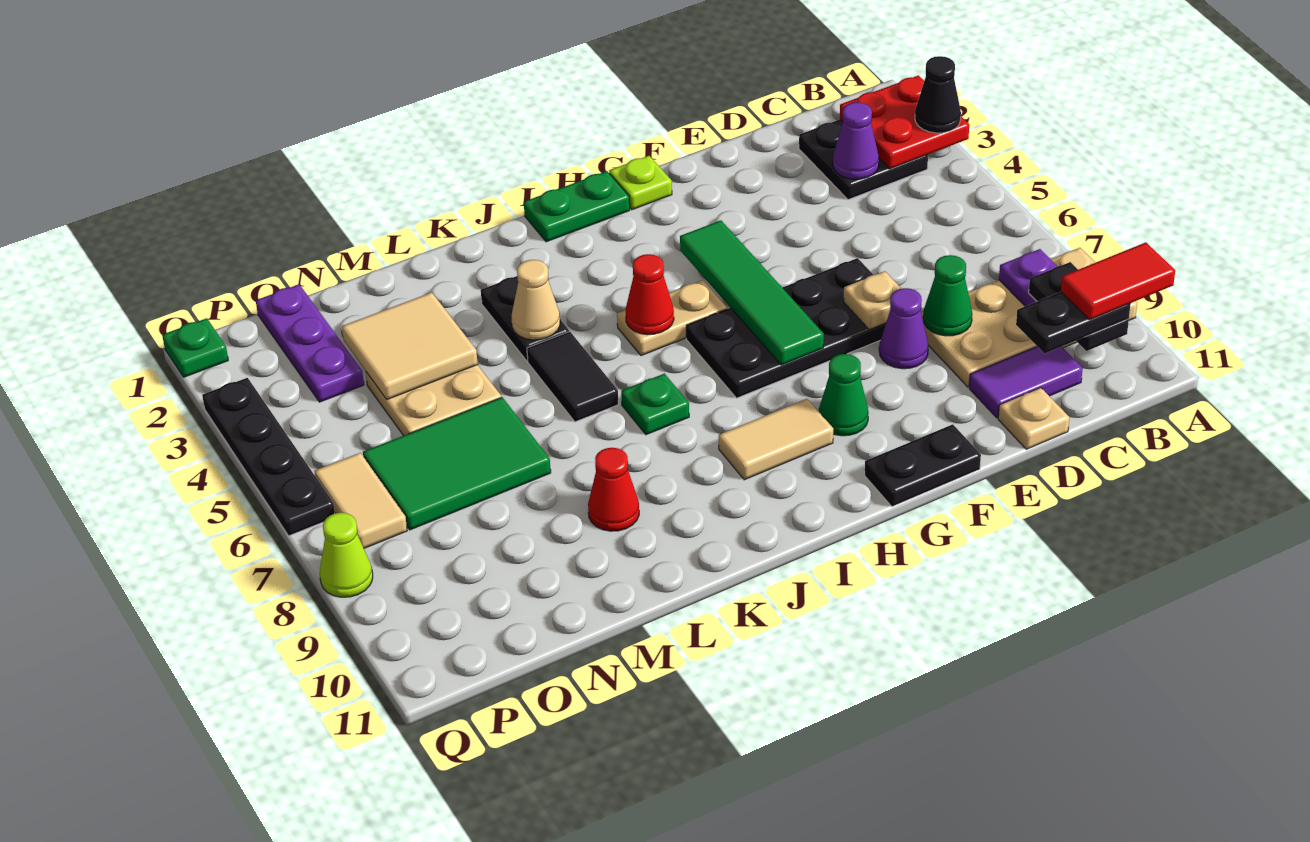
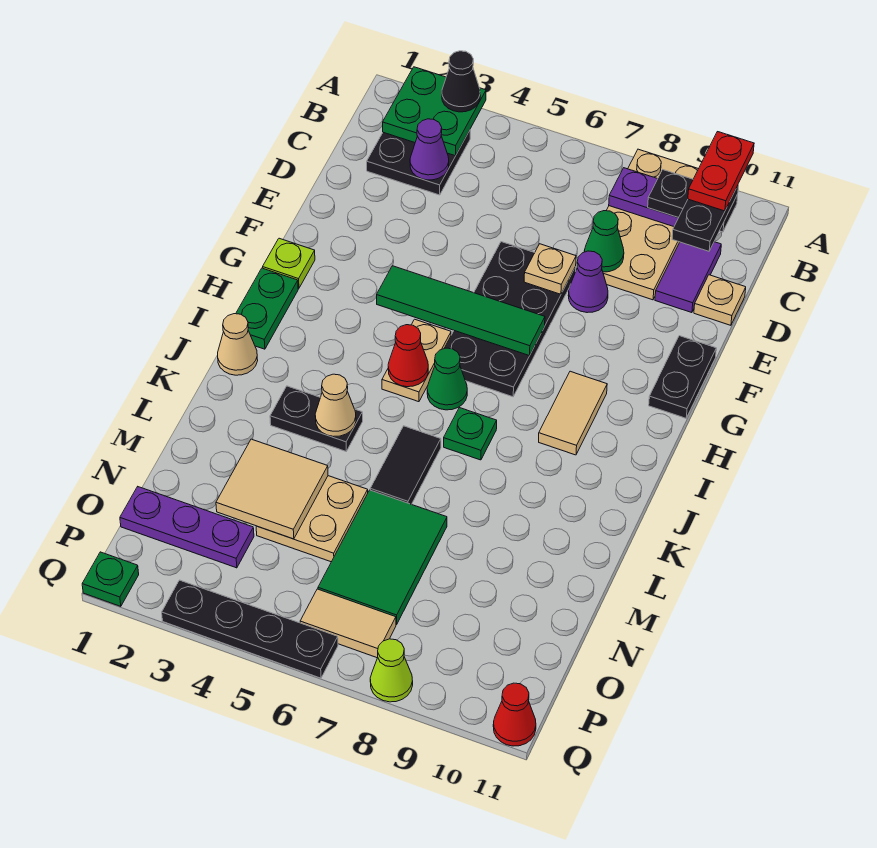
red plate A2:B3 level 2 -> green plate A2:B3 level 2
red tile A10:B10 level 5 -> red plate A10:B10 level 5
green cone G9 level 1 -> green cone I6 level 1
none -> tan cone J1 level 1
black tile K5:K6 level 1 -> black tile K6:L6 level 1
red cone L9 level 1 -> red cone Q11 level 1

